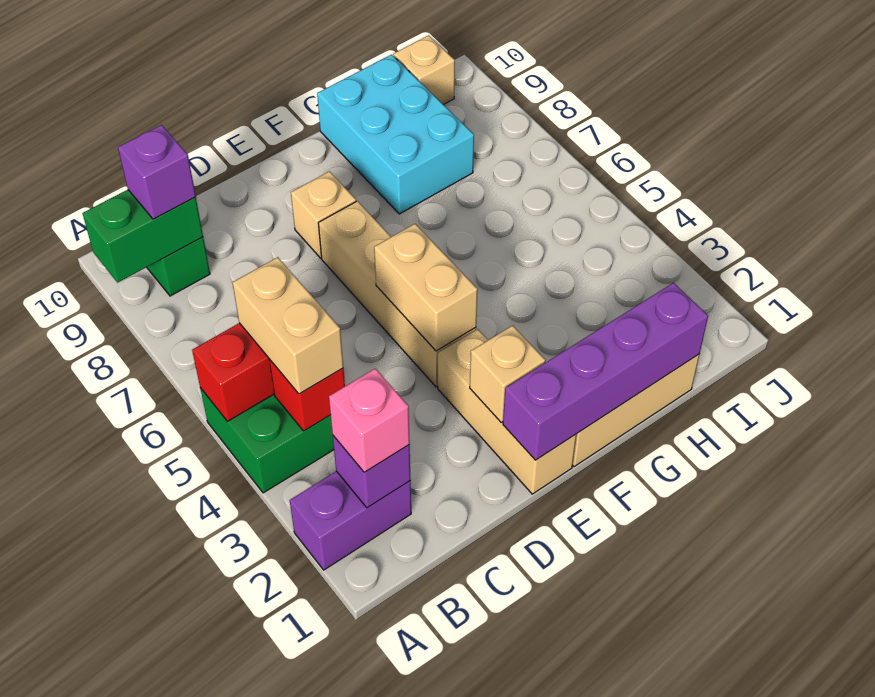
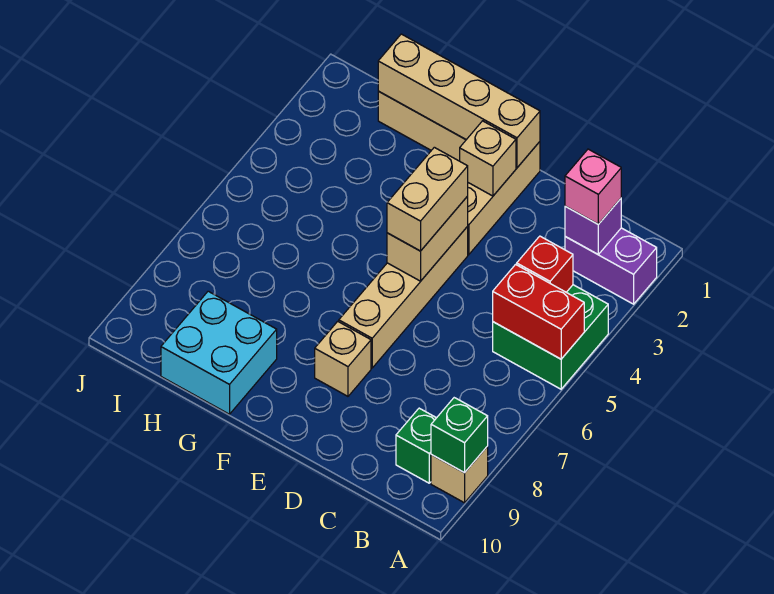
green brick A9:B9 level 2 -> green brick A9 level 2
tan brick B4:B5 level 3 -> tan brick E4:E5 level 3
purple brick B9 level 3 -> none
purple brick E1:H1 level 2 -> tan brick E1:H1 level 2
cyan brick G8:H10 level 1 -> cyan brick G9:H10 level 1
tan brick I10 level 1 -> tan brick A9 level 1

